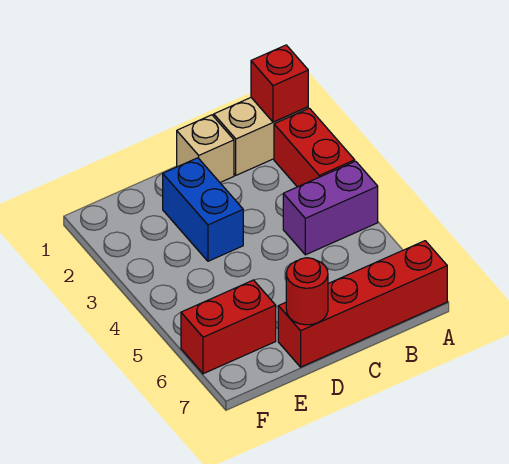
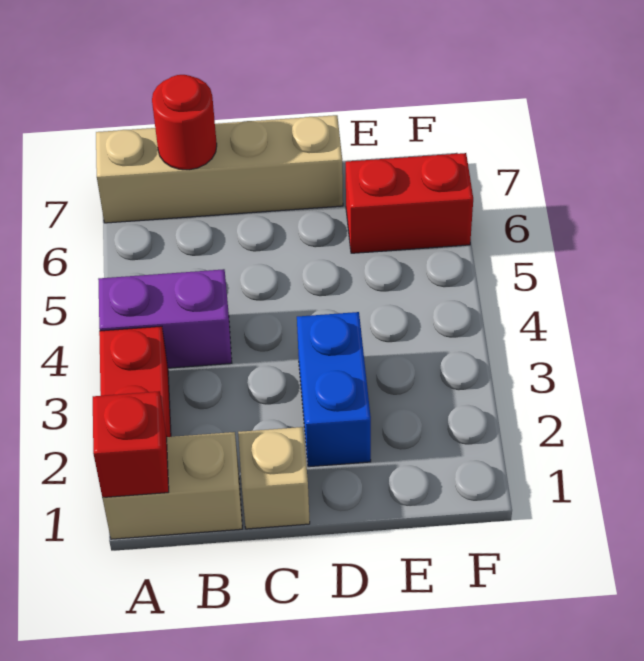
red brick A7:D7 level 1 -> tan brick A7:D7 level 1
red round brick D7 level 2 -> red round brick B7 level 2

